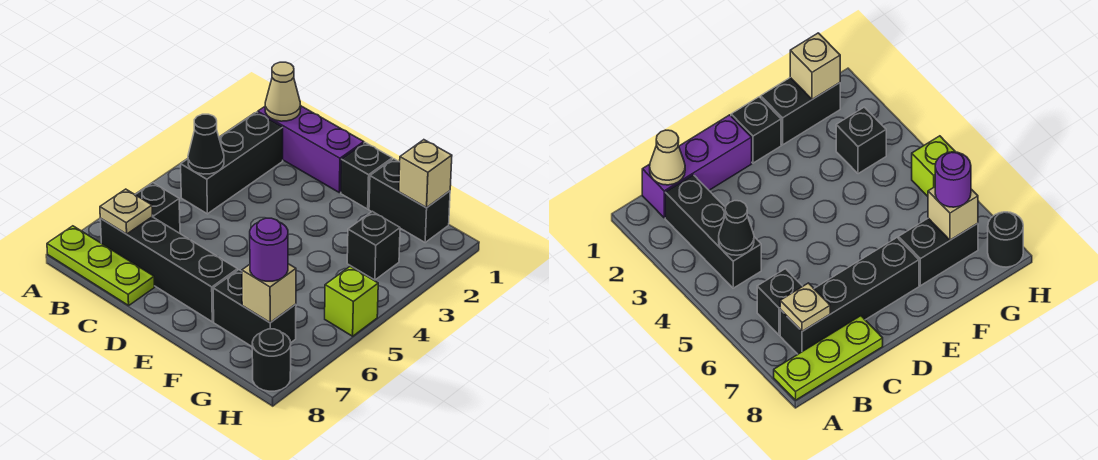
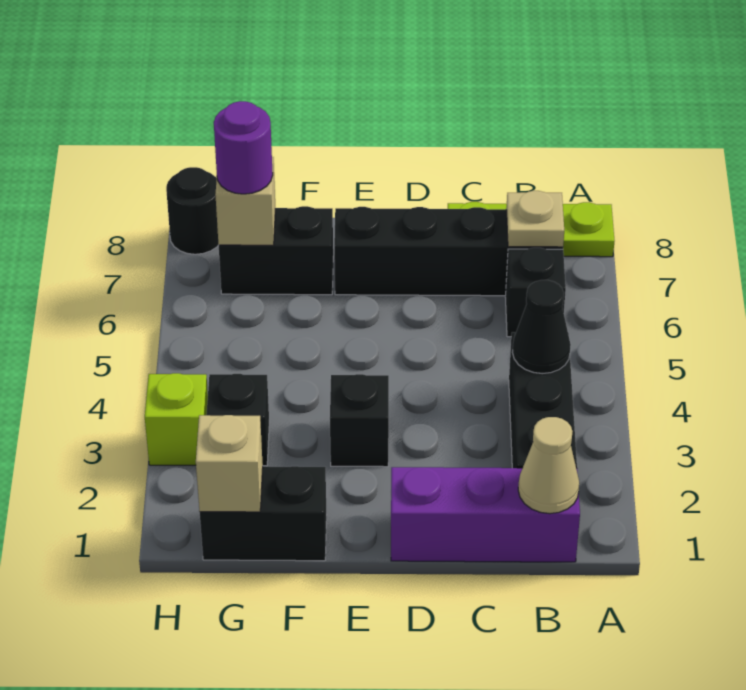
black brick E1 level 1 -> black brick E3 level 1
lime brick H5 level 1 -> lime brick H3 level 1

